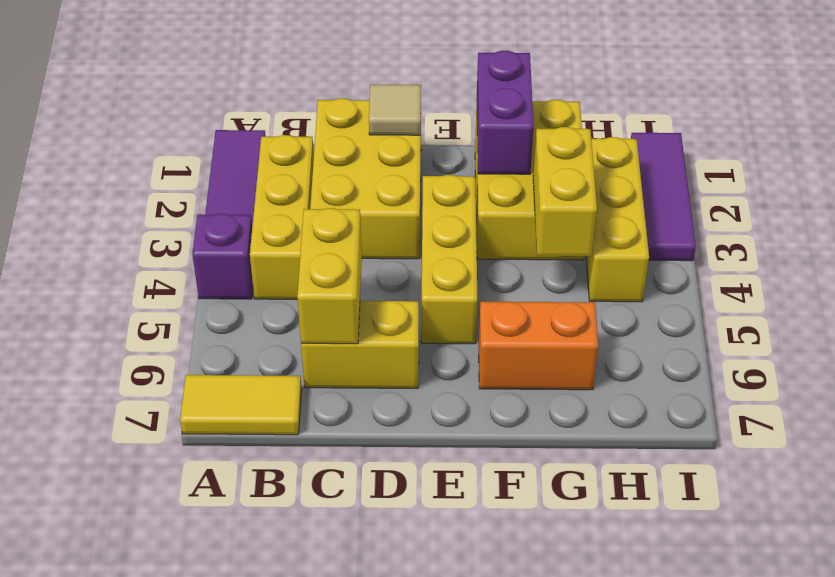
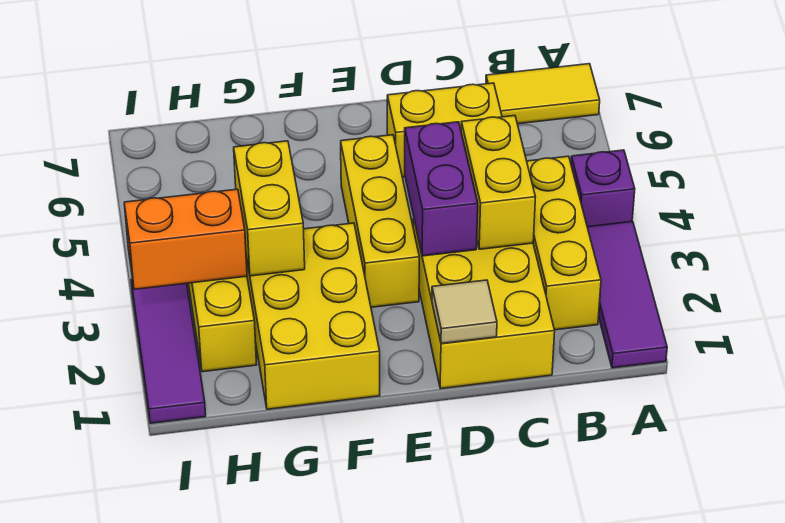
yellow brick C5:C6 level 2 -> yellow brick C3:C4 level 2
purple brick F1:F2 level 2 -> purple brick D3:D4 level 2
orange brick F6:G6 level 1 -> orange brick H3:I3 level 2

